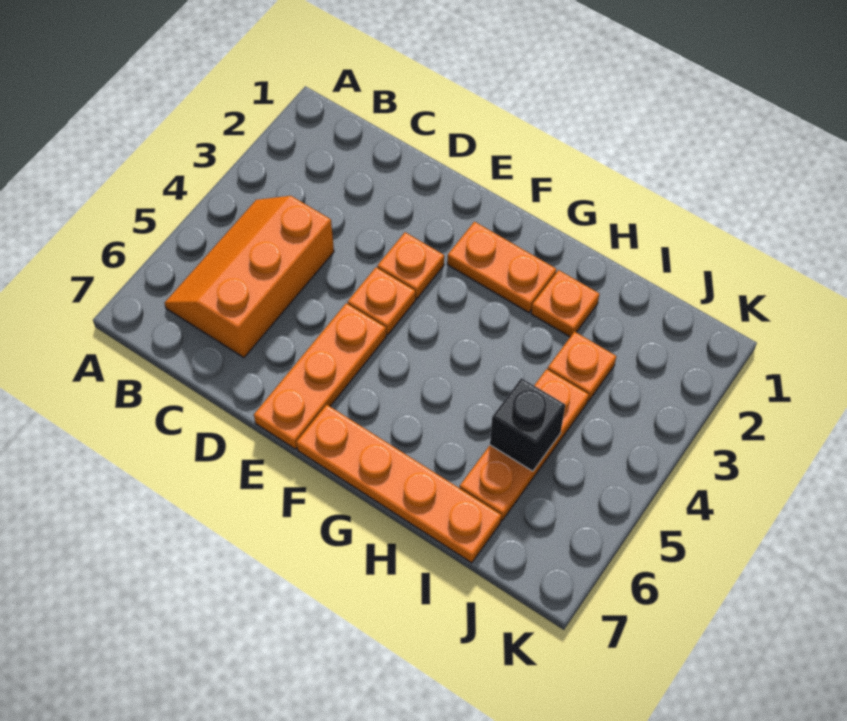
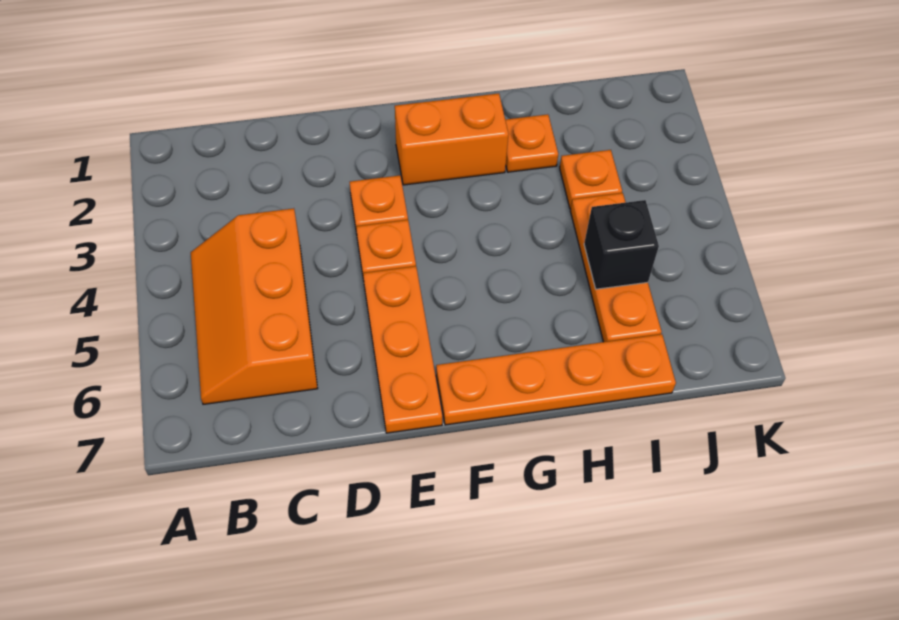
orange plate F2:G2 level 1 -> orange brick F2:G2 level 1

